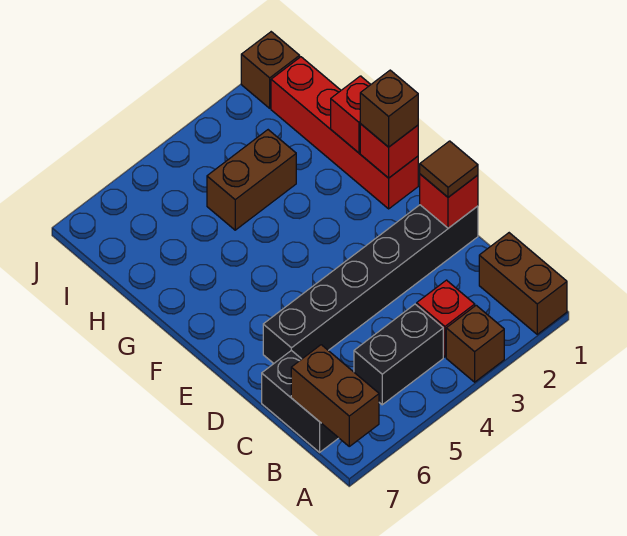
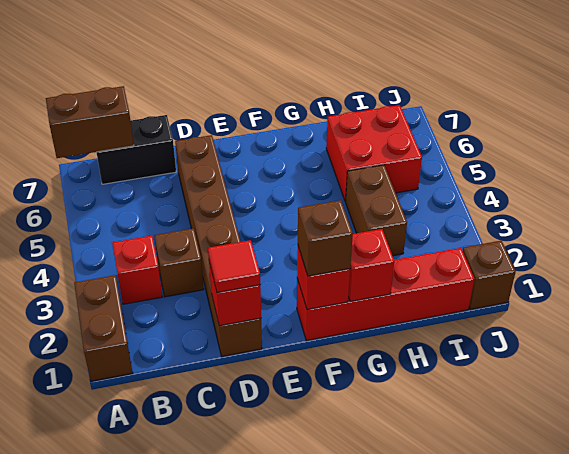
brown brick A1:B1 level 1 -> brown brick A1:A2 level 1
brown brick A3 level 1 -> brown brick C3 level 1
black brick B4:B5 level 1 -> none
black brick D1:D6 level 1 -> brown brick D1:D6 level 1
brown tile D1 level 3 -> red tile D1 level 3
none -> red brick H5:I6 level 1

